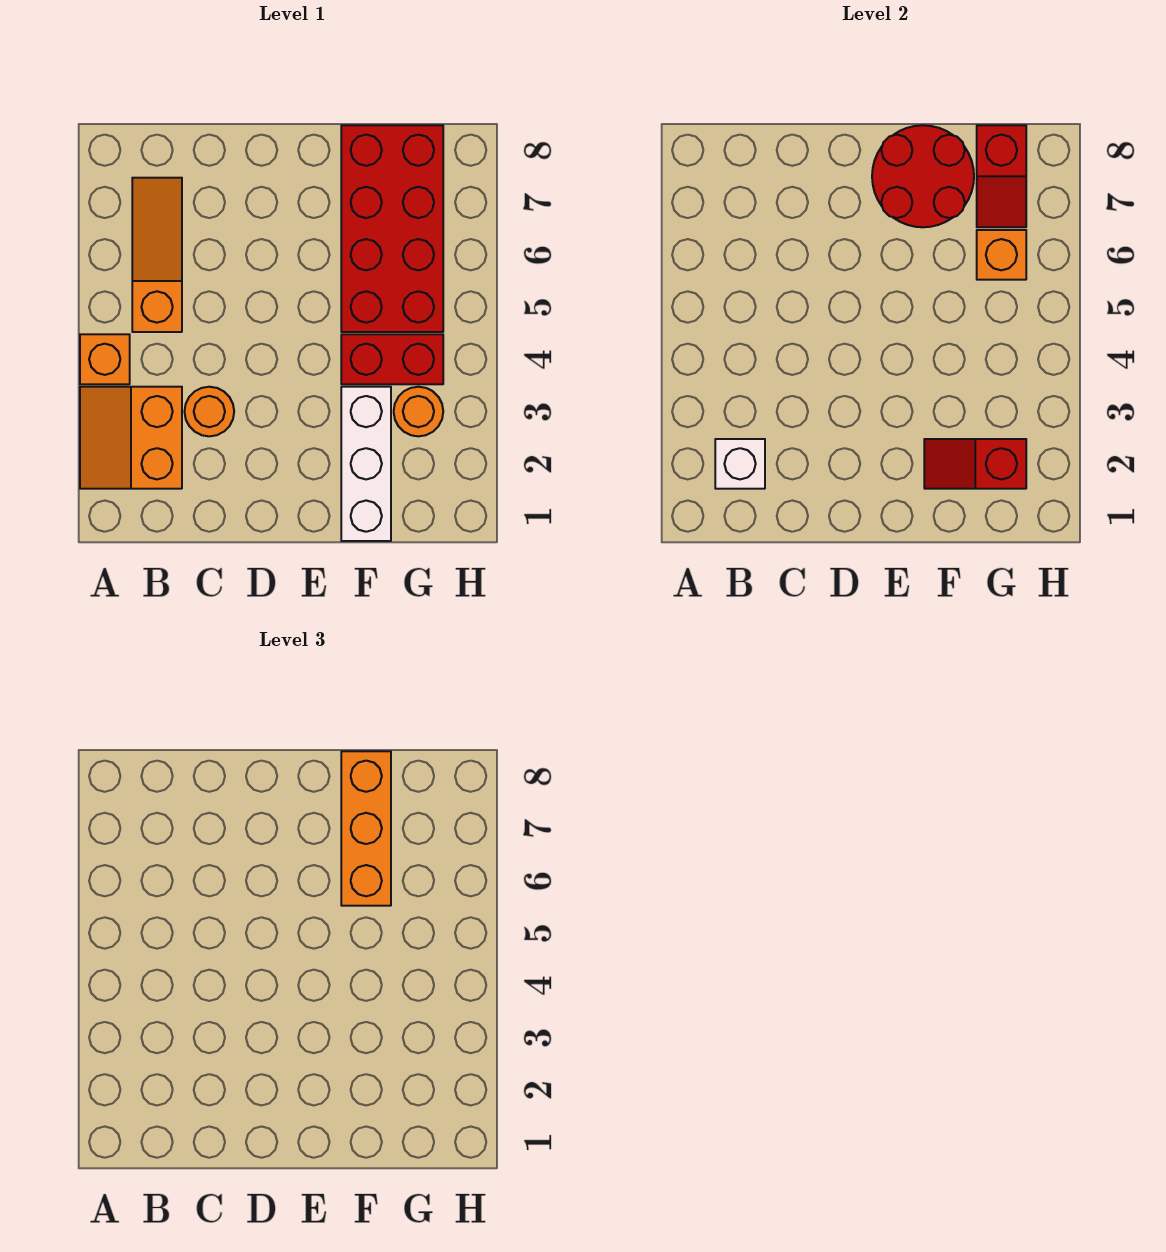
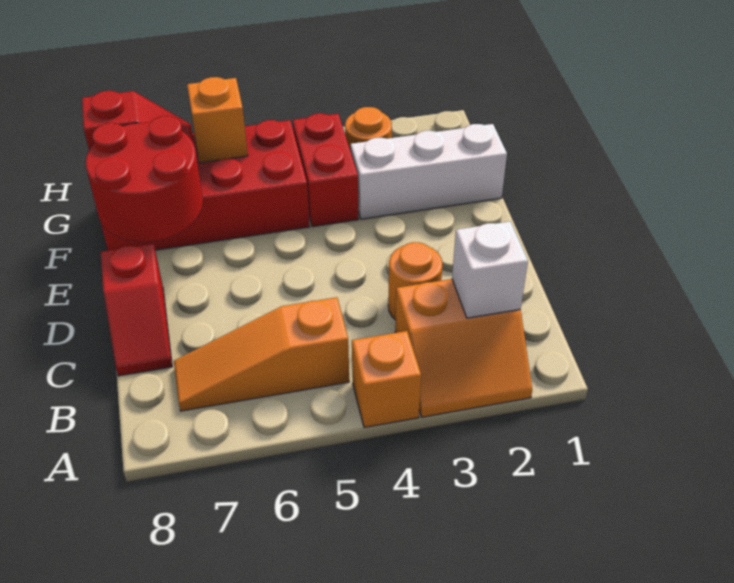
red slope F2:G2 level 2 top G -> red slope C8:D8 level 1 top D
orange brick F6:F8 level 3 -> none

